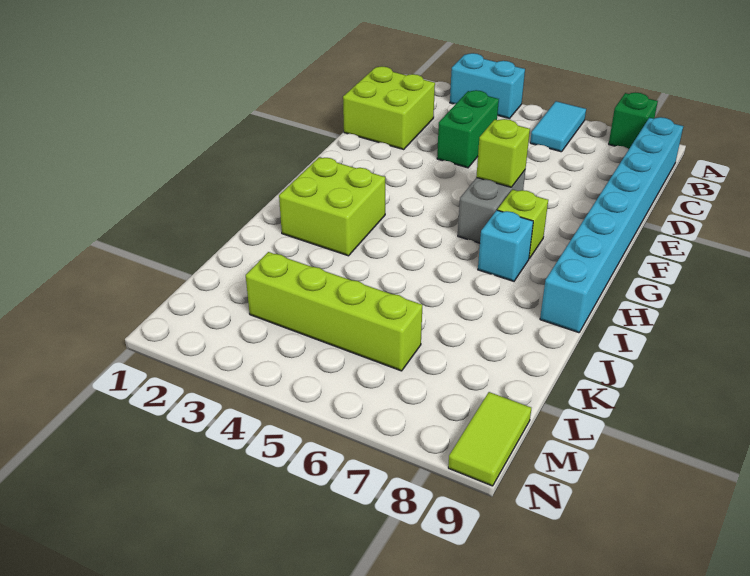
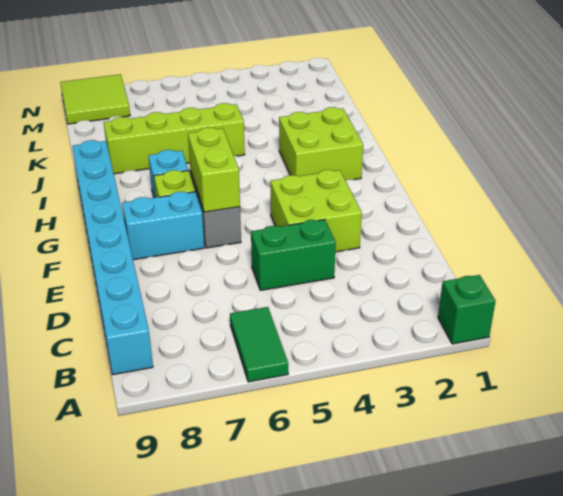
cyan brick A3:A4 level 1 -> cyan brick F7:F8 level 1
cyan tile A6:B6 level 1 -> green tile A6:B6 level 1
green brick A8 level 1 -> green brick A1 level 1
lime brick C1:D2 level 1 -> lime brick E3:F4 level 1
green brick C4:D4 level 1 -> green brick D4:D5 level 1
lime brick F6 level 2 -> lime brick F6:G6 level 2
lime brick L3:L6 level 1 -> lime brick J5:J8 level 1
lime tile M9:N9 level 1 -> lime tile M8:N9 level 1

